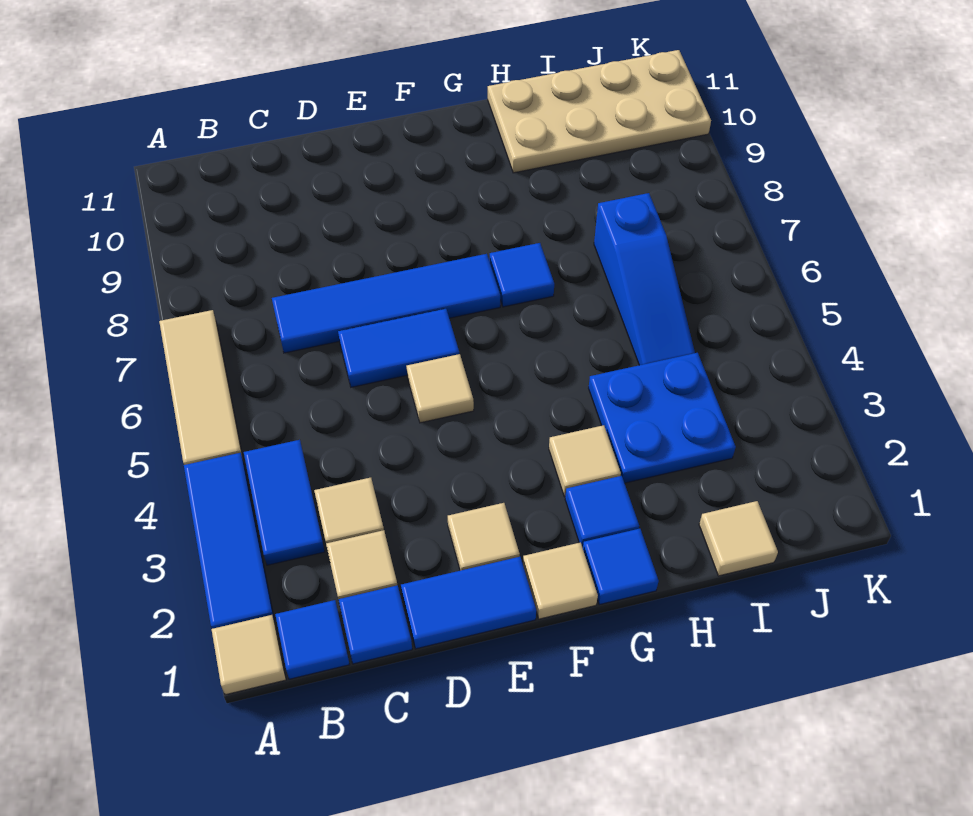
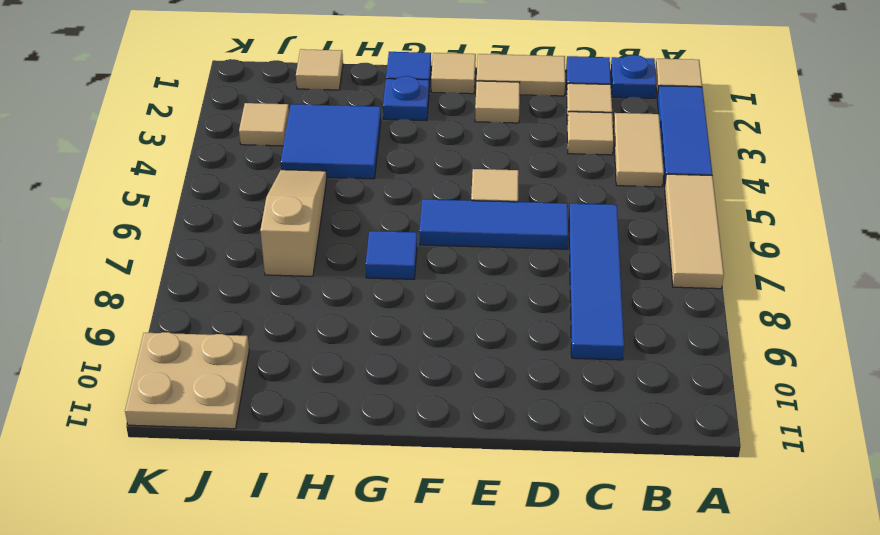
blue tile B1 level 1 -> blue plate B1 level 1
blue tile B3:B4 level 1 -> tan tile B3:B4 level 1
blue tile C7:F7 level 1 -> blue tile C6:C9 level 1
blue tile D1:E1 level 1 -> tan tile D1:E1 level 1
blue tile D6:E6 level 1 -> blue tile D6:F6 level 1
blue tile G2 level 1 -> blue plate G2 level 1
tan tile G3 level 1 -> tan tile J3 level 1
blue plate H3:I4 level 1 -> blue tile H3:I4 level 1
tan plate H10:K11 level 1 -> tan plate J10:K11 level 1
blue slope I5:I7 level 1 top 7 -> tan slope I5:I7 level 1 top 7

